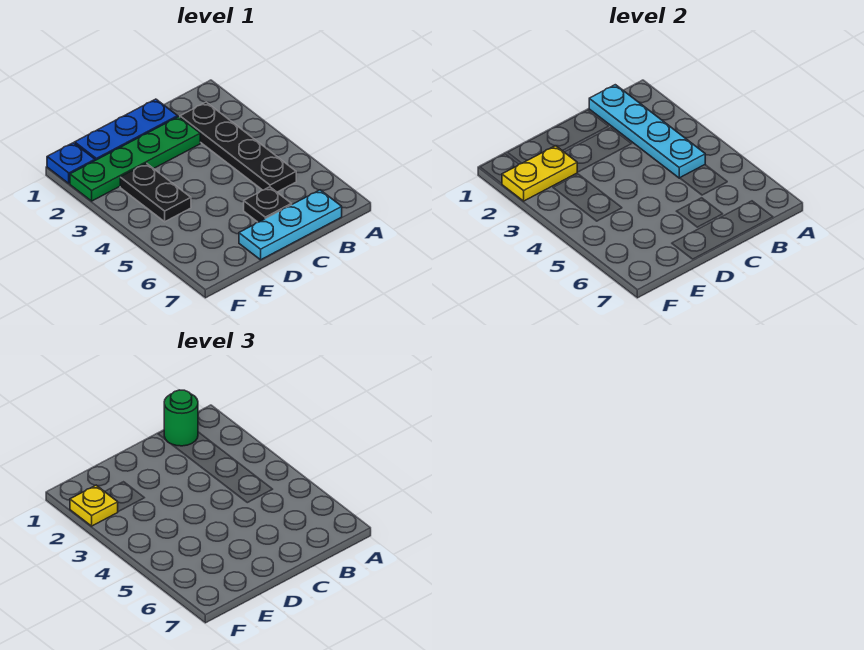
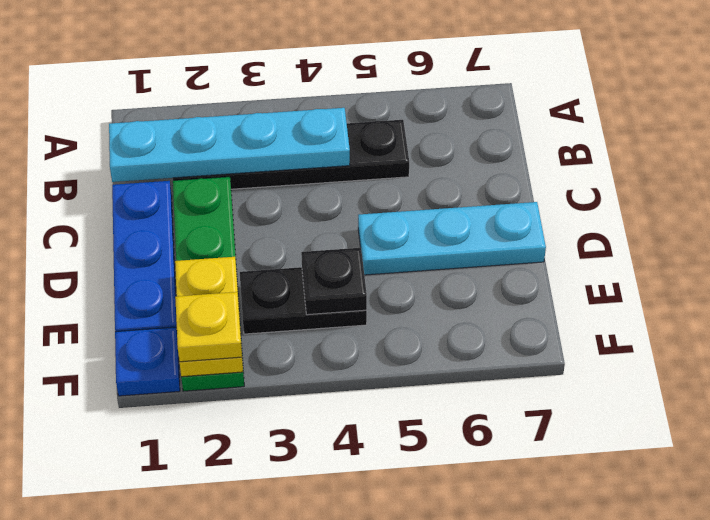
green round brick B1 level 3 -> none
cyan plate B7:D7 level 1 -> cyan plate D5:D7 level 1
black plate C6 level 1 -> black plate E4 level 2

